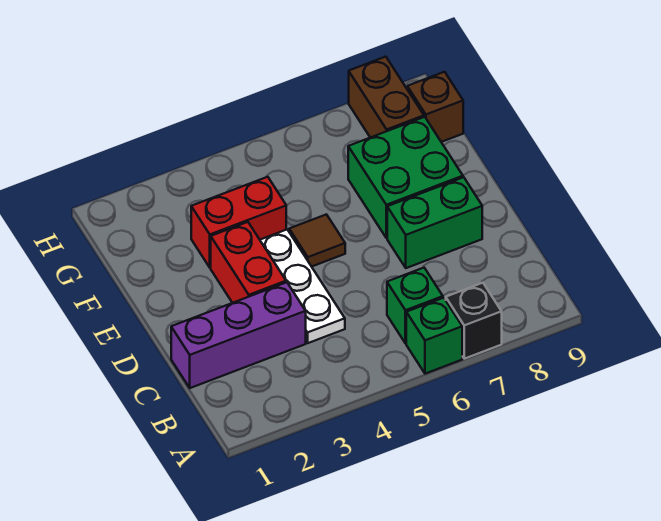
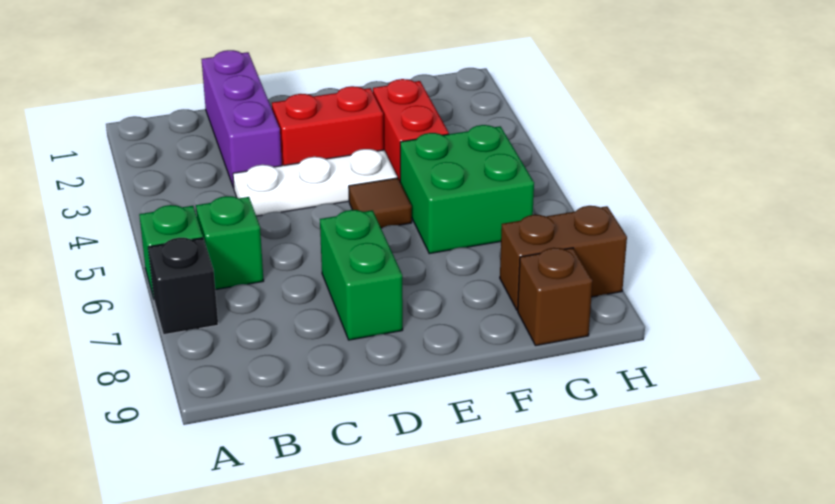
green brick E7:F8 level 1 -> green brick F5:G6 level 1

